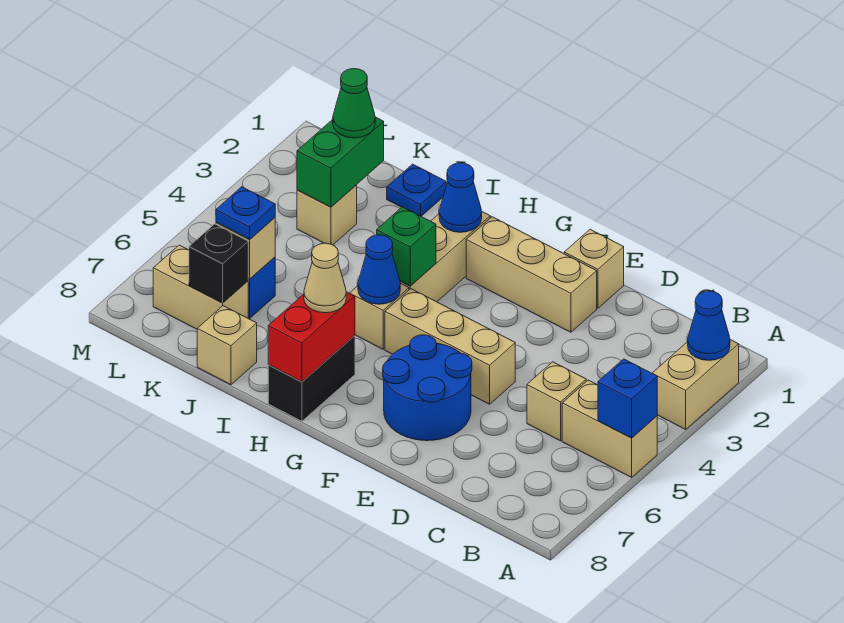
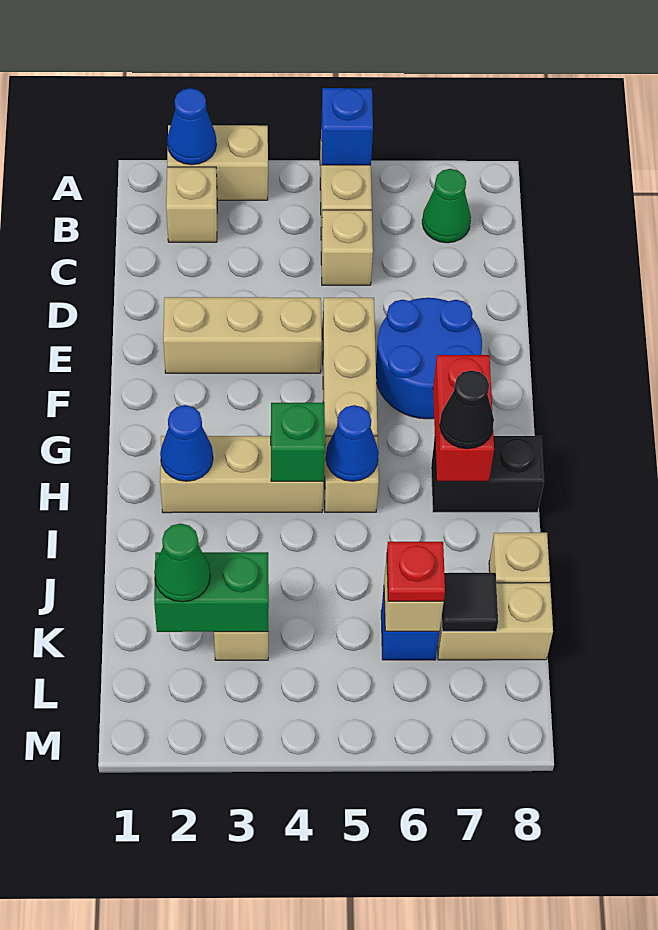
none -> green cone B7 level 1
tan brick E1 level 1 -> tan brick B2 level 1
tan brick E2:G2 level 1 -> tan brick E2:E4 level 1
red brick H7:H8 level 2 -> red brick G7:H7 level 2
tan cone H7 level 3 -> black cone H7 level 3
blue plate J1 level 1 -> none
blue plate K6 level 3 -> red plate K6 level 3
tan brick K7:L7 level 1 -> tan brick K7:K8 level 1
black brick K7 level 2 -> black tile K7 level 2

